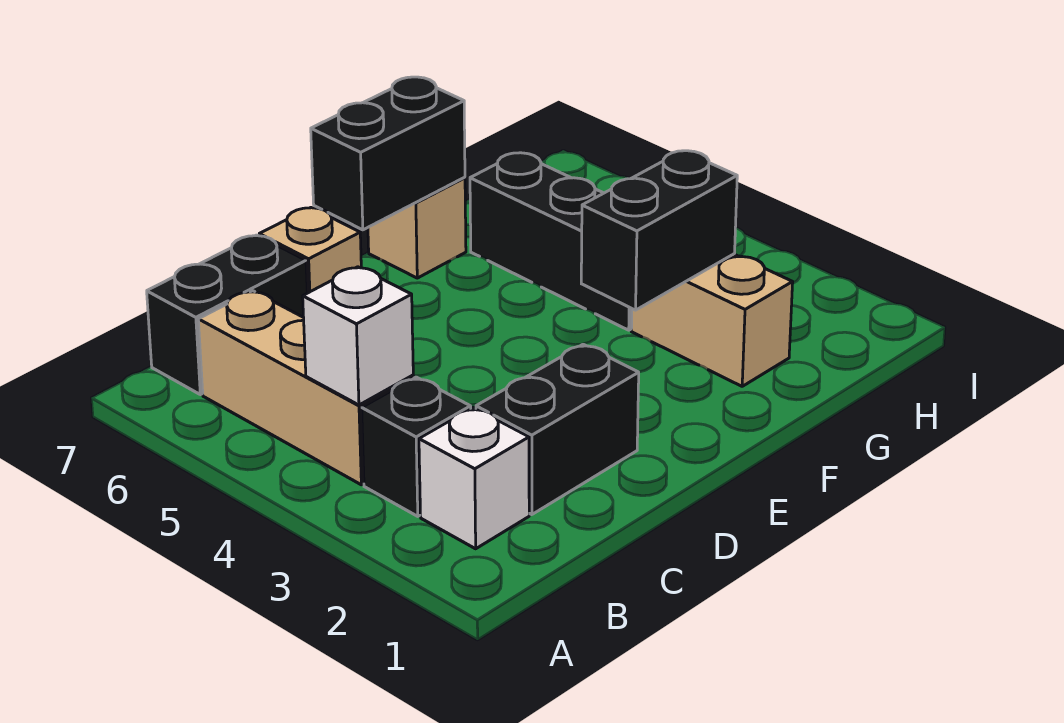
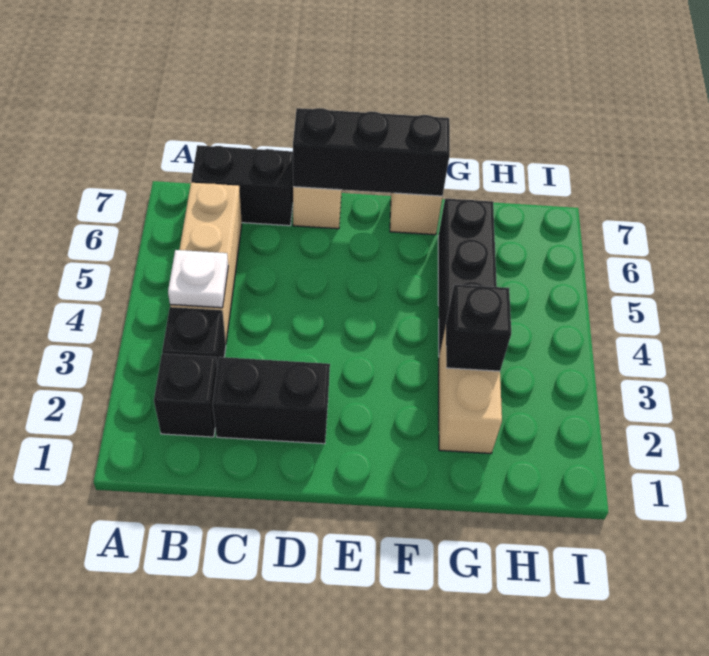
white brick B2 level 1 -> black brick B2 level 1
white brick B4 level 2 -> white plate B4 level 2
black brick E7:F7 level 2 -> black brick D7:F7 level 2
black brick F3:G3 level 2 -> black brick G3 level 2

